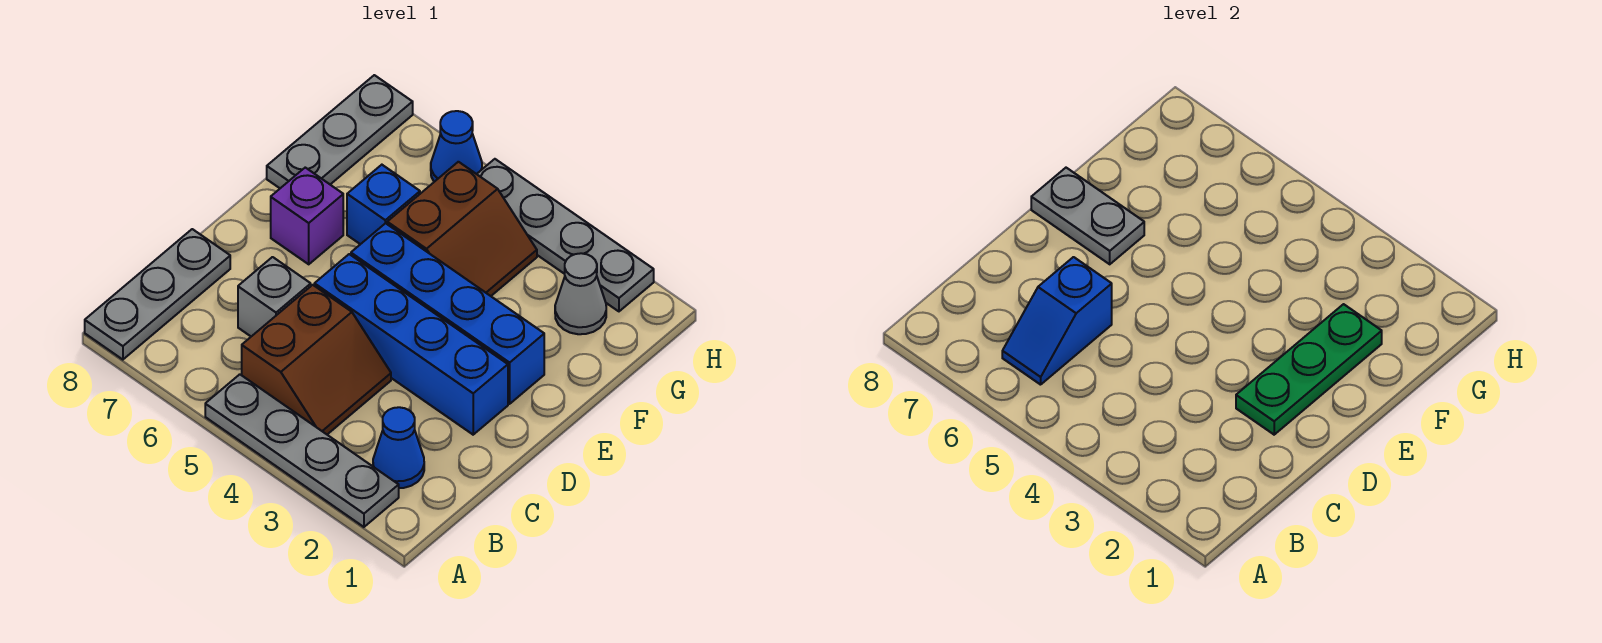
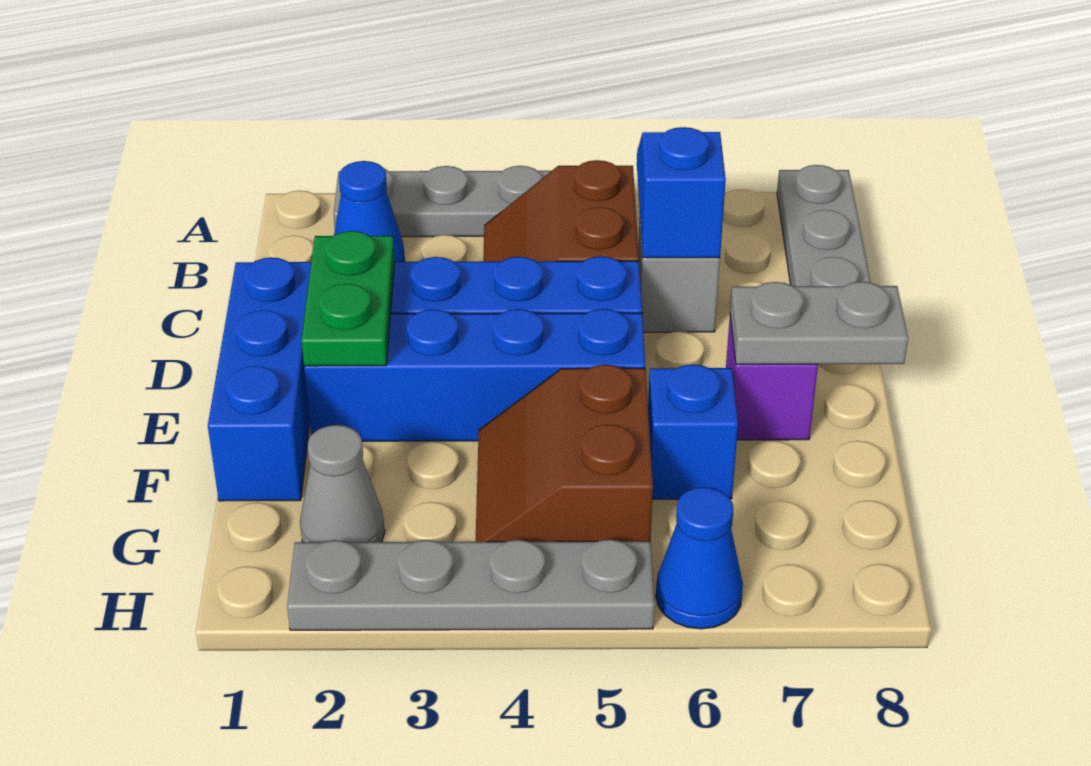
none -> blue brick D1:F1 level 1
green plate D2:F2 level 2 -> green plate D2:E2 level 2
grey plate F8:H8 level 1 -> none

